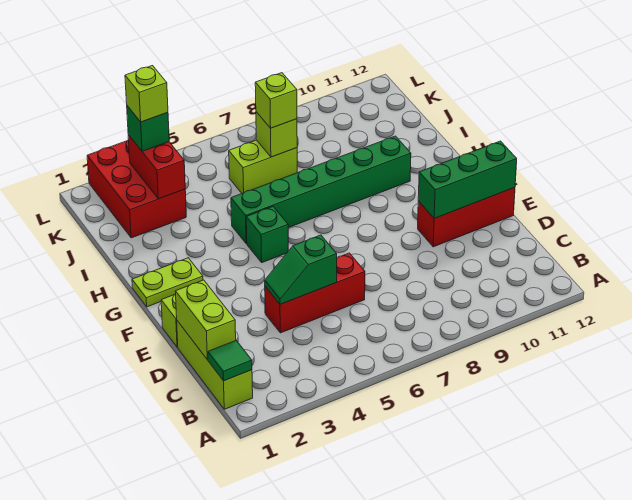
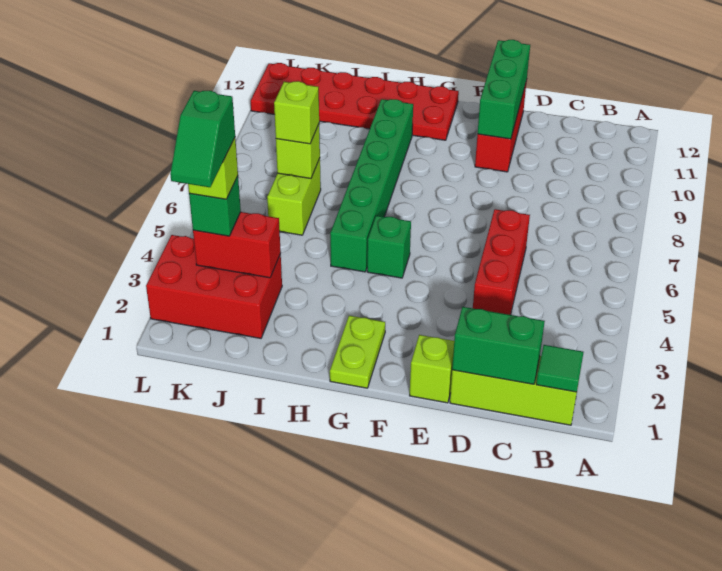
lime brick C1:D1 level 2 -> green brick C1:D1 level 2
green slope D4:D5 level 2 top 5 -> green slope K2:K3 level 5 top 3
none -> red plate G11:L12 level 1

